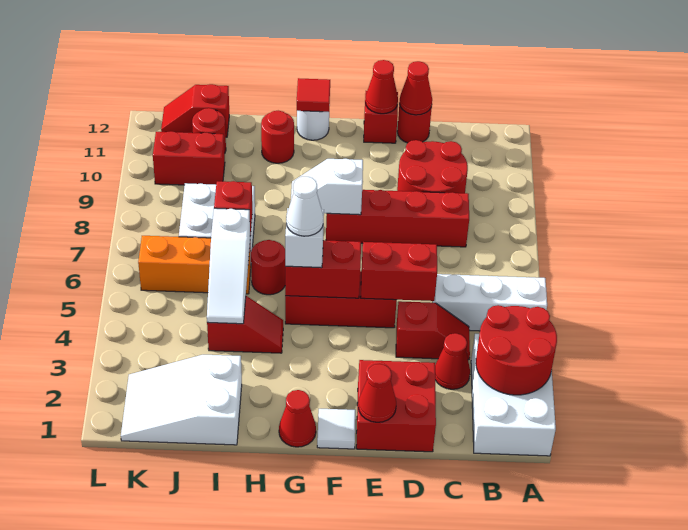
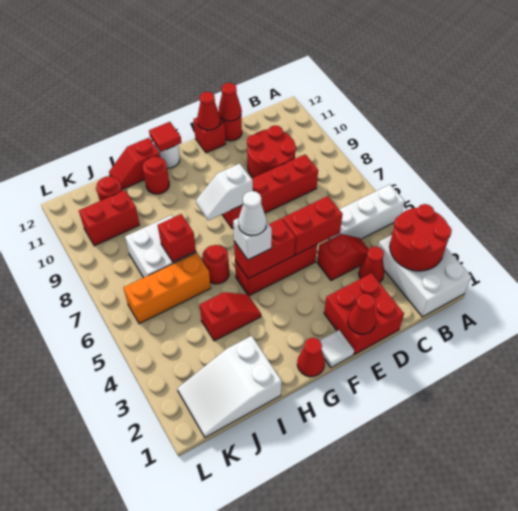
white slope I4:I6 level 2 top 6 -> none
red slope J12:K12 level 1 top J -> red slope H12:I12 level 1 top H

